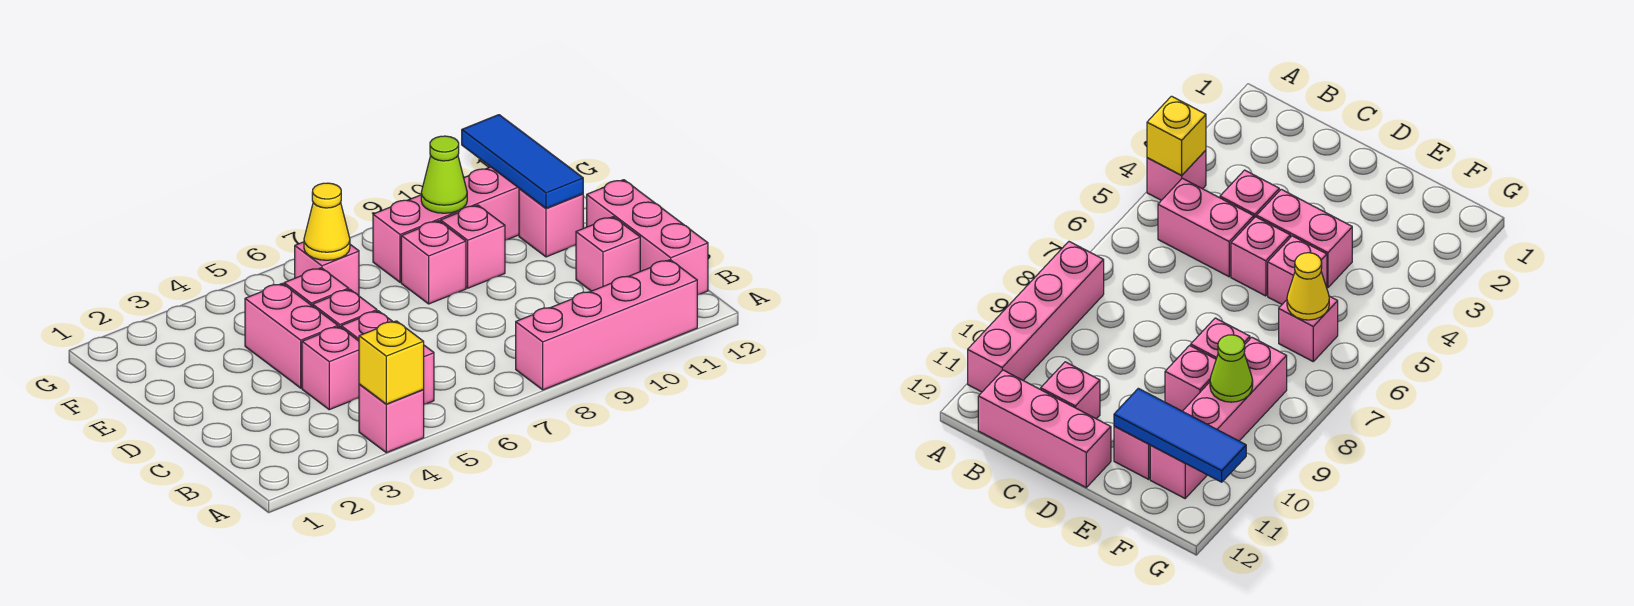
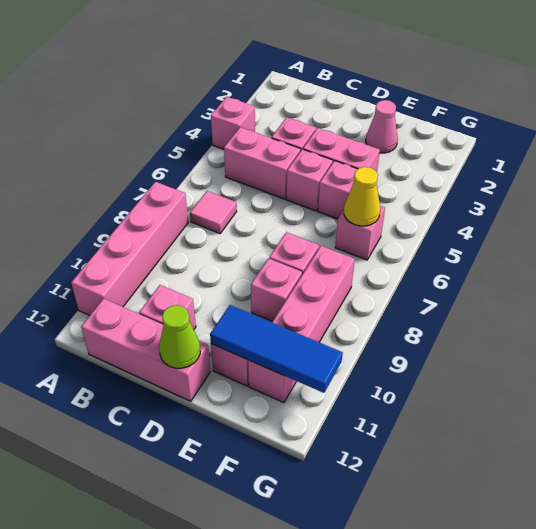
yellow brick A4 level 2 -> none
none -> pink tile B7 level 1
none -> pink cone E2 level 1
lime cone F9 level 2 -> lime cone D12 level 2

